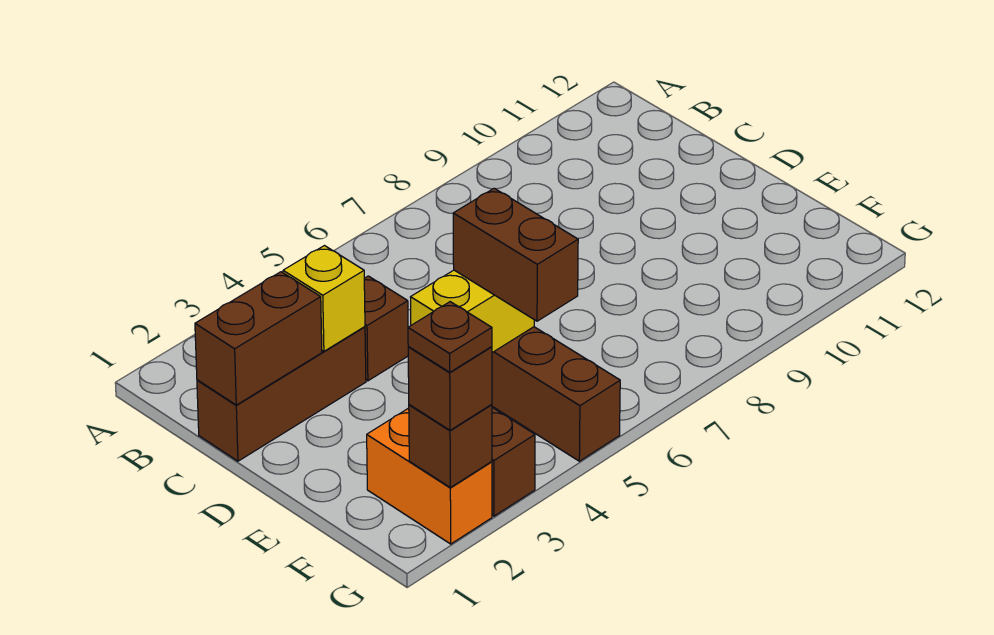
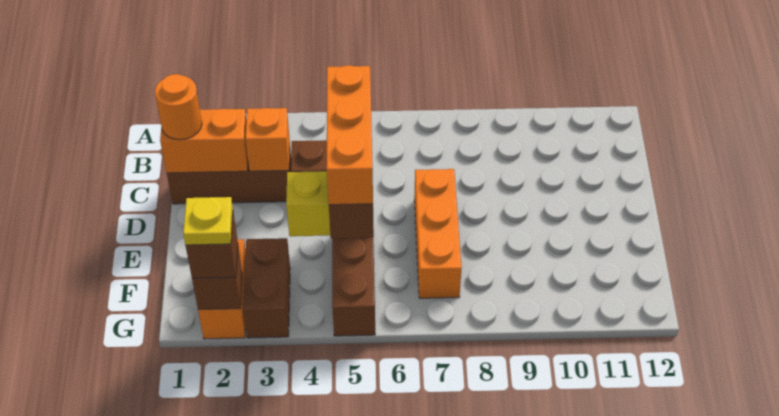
brown brick C1:C2 level 2 -> orange brick C1:C2 level 2
none -> orange round brick C1 level 3
yellow brick C3 level 2 -> orange brick C3 level 2
none -> orange brick D5:F5 level 4
none -> orange brick D7:F7 level 1
brown plate G2 level 4 -> yellow plate G2 level 4

